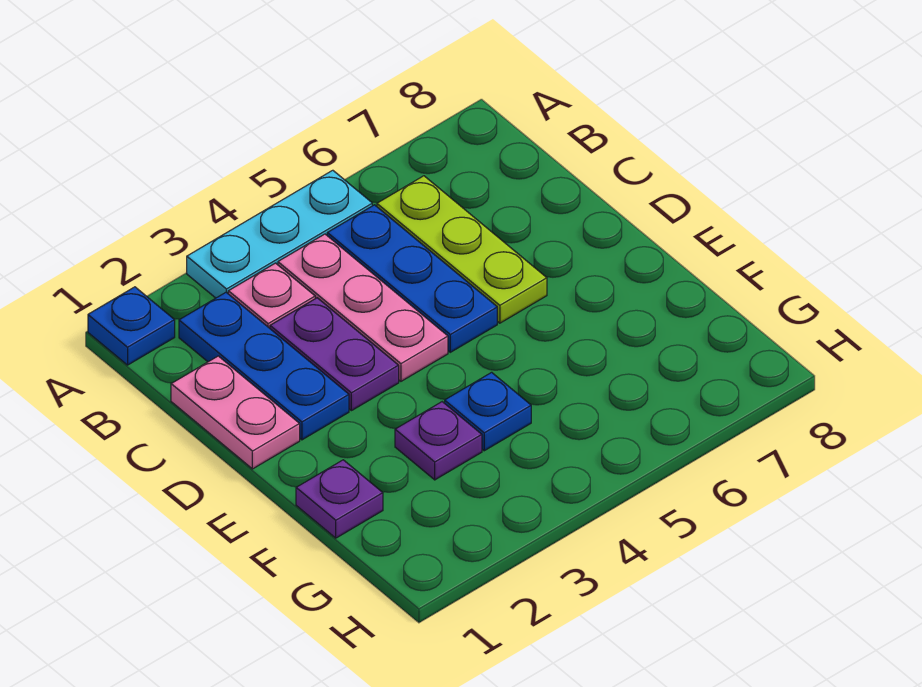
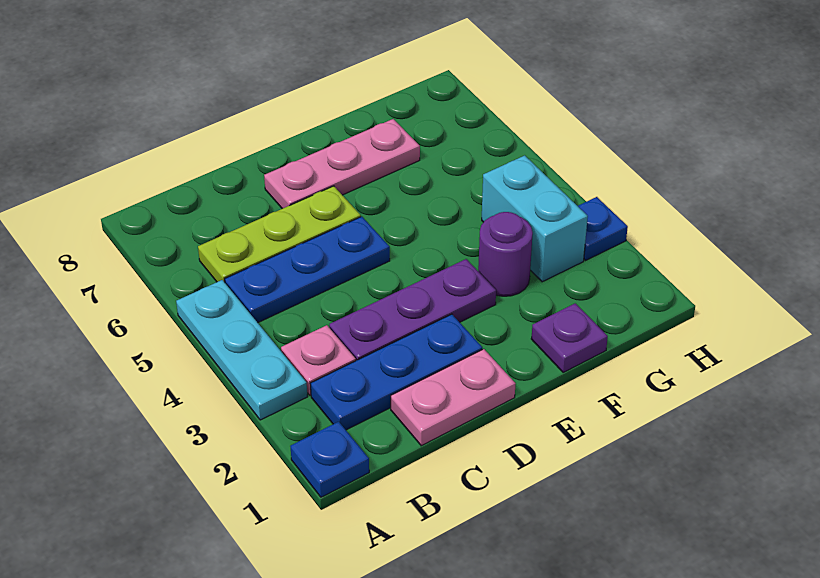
pink plate B4:D4 level 1 -> pink plate D7:F7 level 1
purple plate C3:D3 level 1 -> purple plate C3:E3 level 1
purple plate F3 level 1 -> purple round brick F3 level 1
blue plate F4 level 1 -> blue plate H3 level 1
none -> cyan brick G3:G4 level 1

